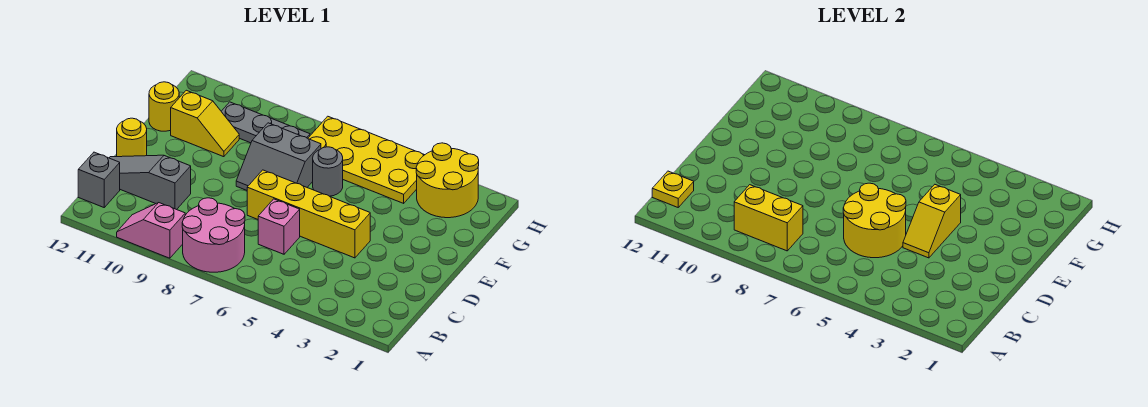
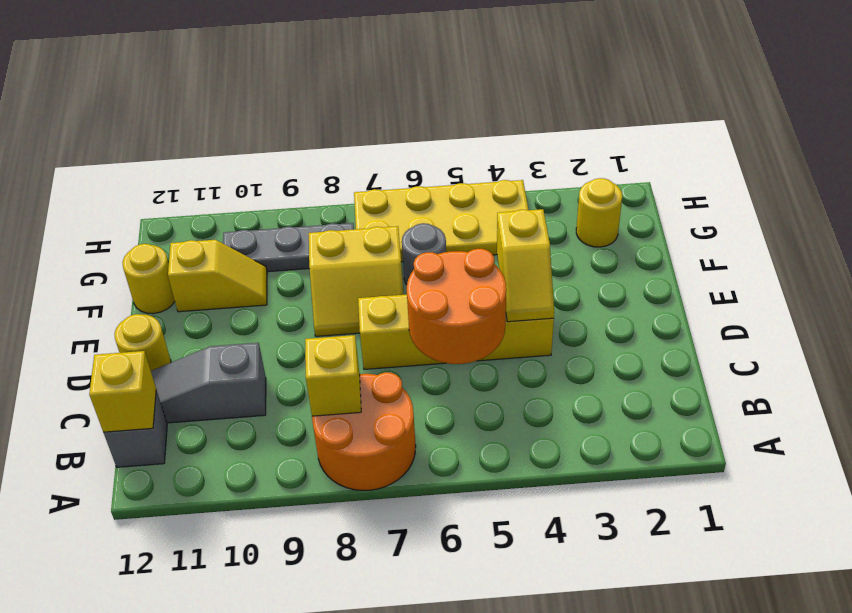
pink round brick A7:B8 level 1 -> orange round brick A7:B8 level 1
pink slope A9:A10 level 1 top 9 -> none
yellow brick B8:B9 level 2 -> yellow brick B8 level 2
yellow plate B12 level 2 -> yellow brick B12 level 2
yellow round brick C5:D6 level 2 -> orange round brick C5:D6 level 2
pink brick C6 level 1 -> none
grey slope E7:F8 level 1 top F -> yellow slope E7:F8 level 1 top F
yellow round brick G2:H3 level 1 -> yellow round brick G2 level 1

